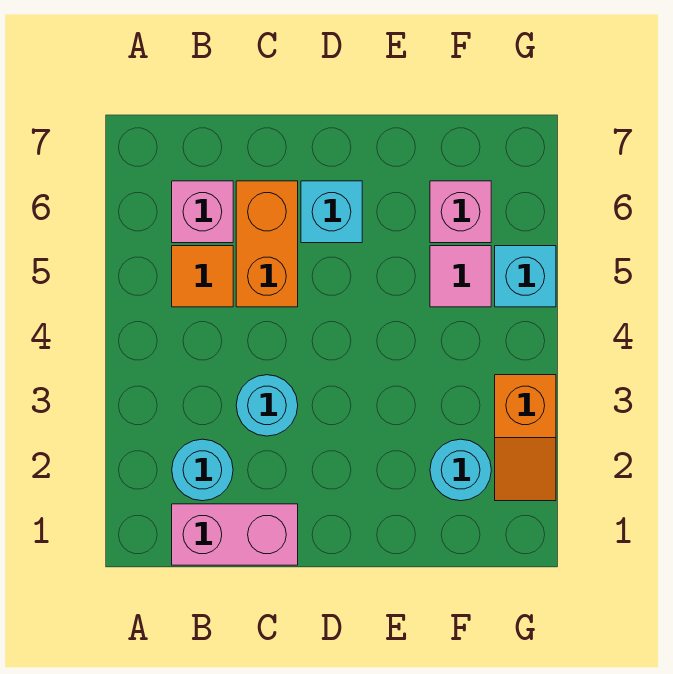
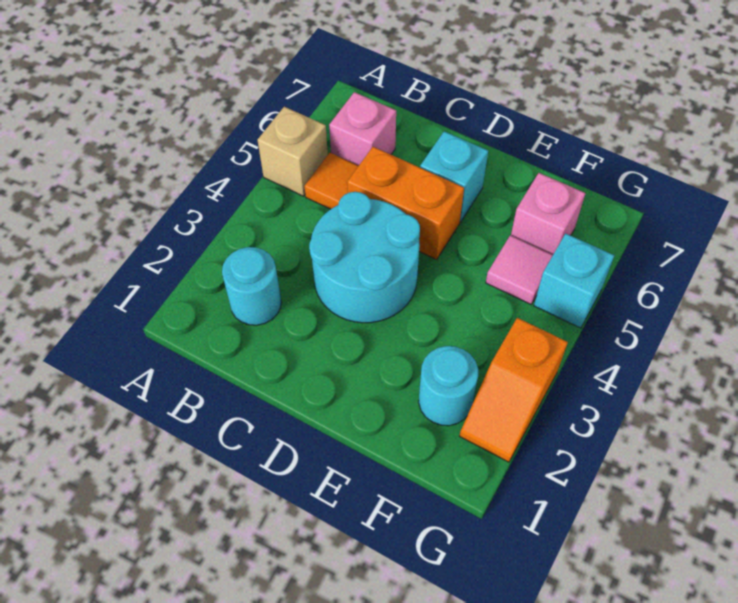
none -> tan brick A5 level 1
pink brick B1:C1 level 1 -> none
cyan round brick C3 level 1 -> cyan round brick C3:D4 level 1
orange brick C5:C6 level 1 -> orange brick C5:D5 level 1

